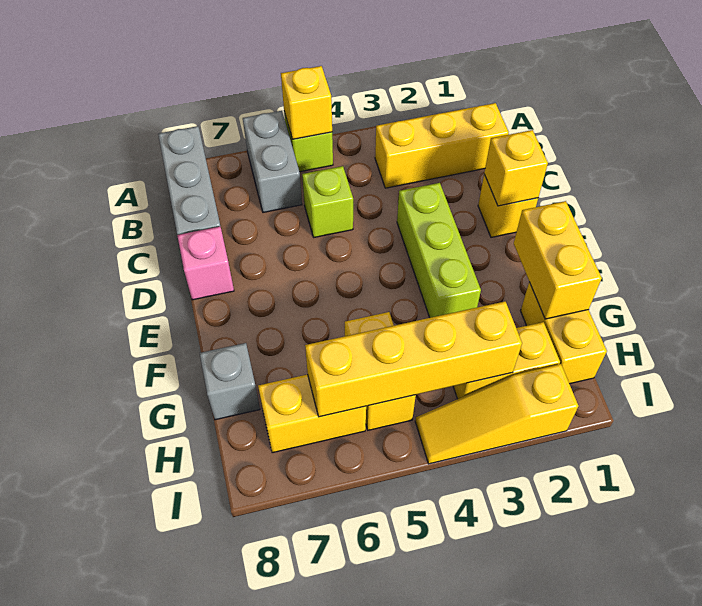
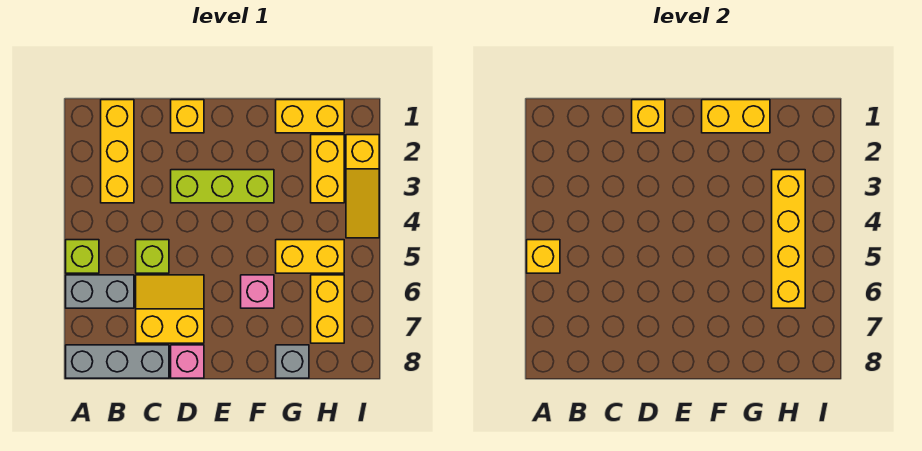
none -> yellow slope C6:D7 level 1 top 7
none -> pink brick F6 level 1

